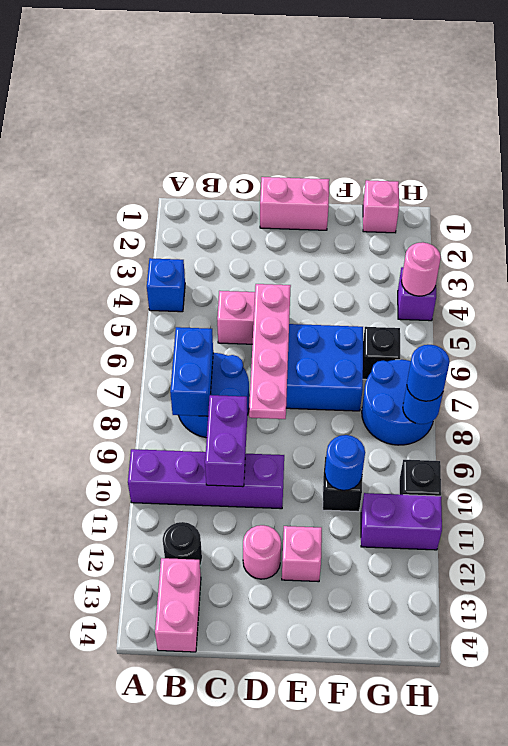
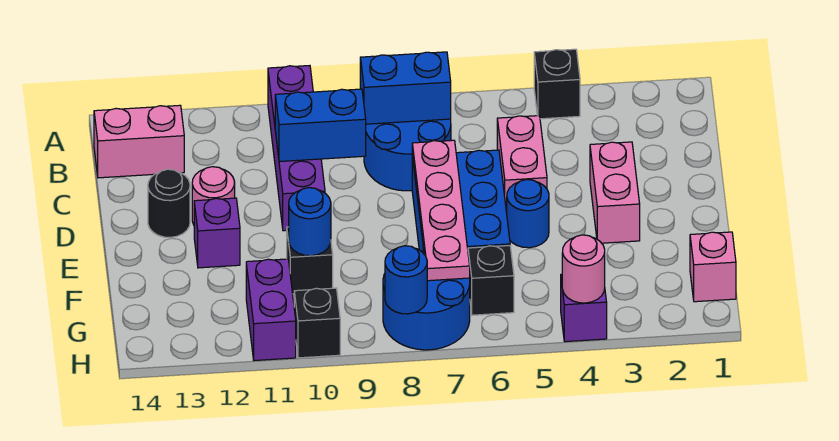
blue brick A4 level 1 -> black brick A4 level 1
black round brick B12 level 1 -> black round brick D13 level 1
purple brick C9:C10 level 2 -> blue brick C9:C10 level 2
pink brick D1:E1 level 1 -> pink brick D3:E3 level 1
pink plate D5:D8 level 2 -> pink plate D7:G7 level 2
pink brick E12 level 1 -> purple brick E12 level 1
blue round brick H8 level 3 -> blue round brick E5 level 1

